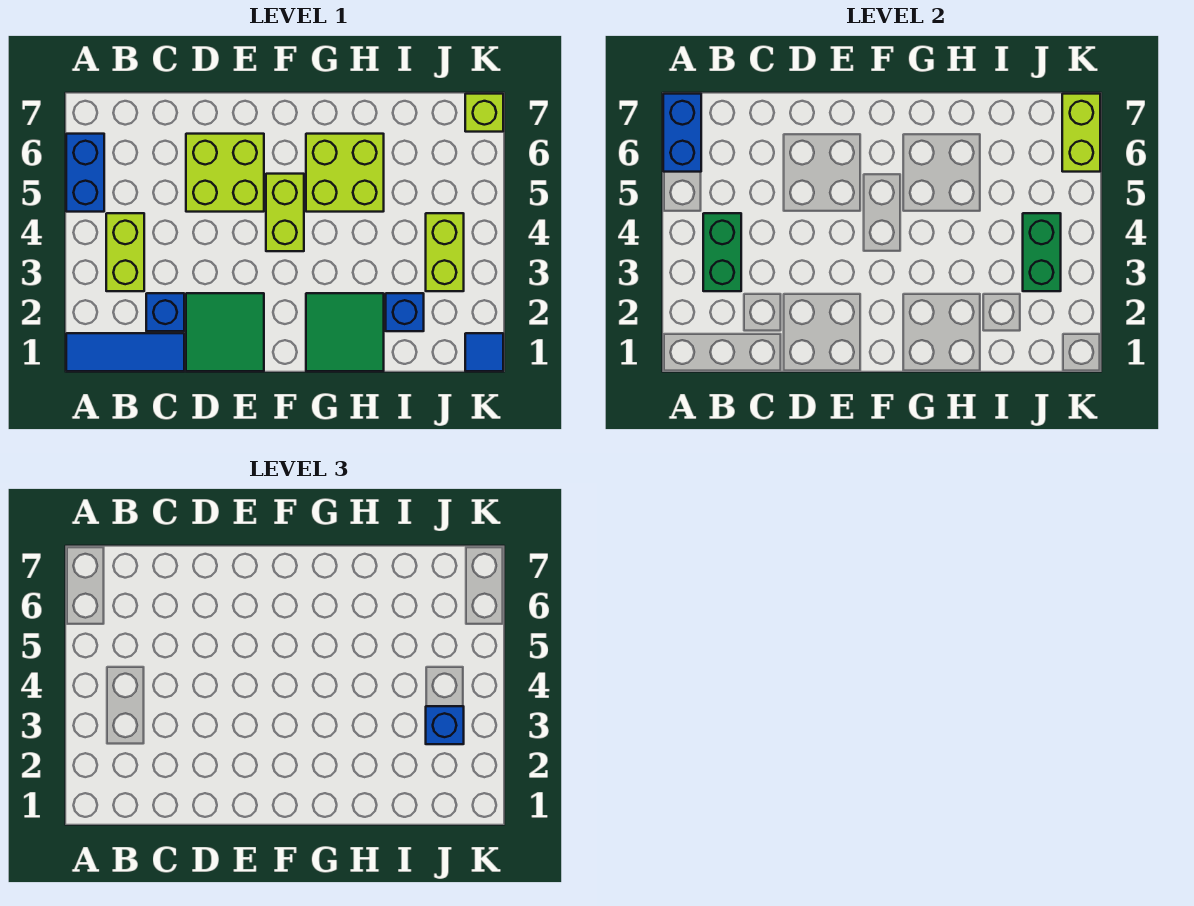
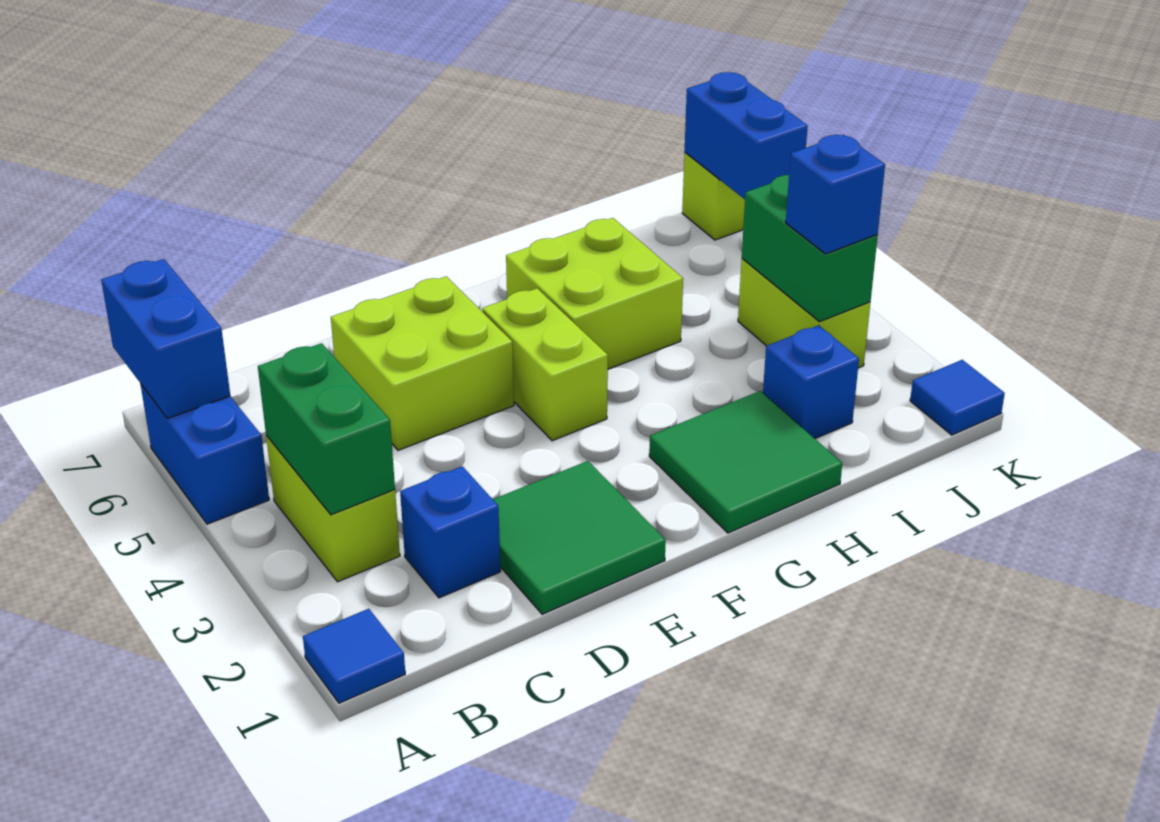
blue tile A1:C1 level 1 -> blue tile A1 level 1
lime brick K6:K7 level 2 -> blue brick K6:K7 level 2

